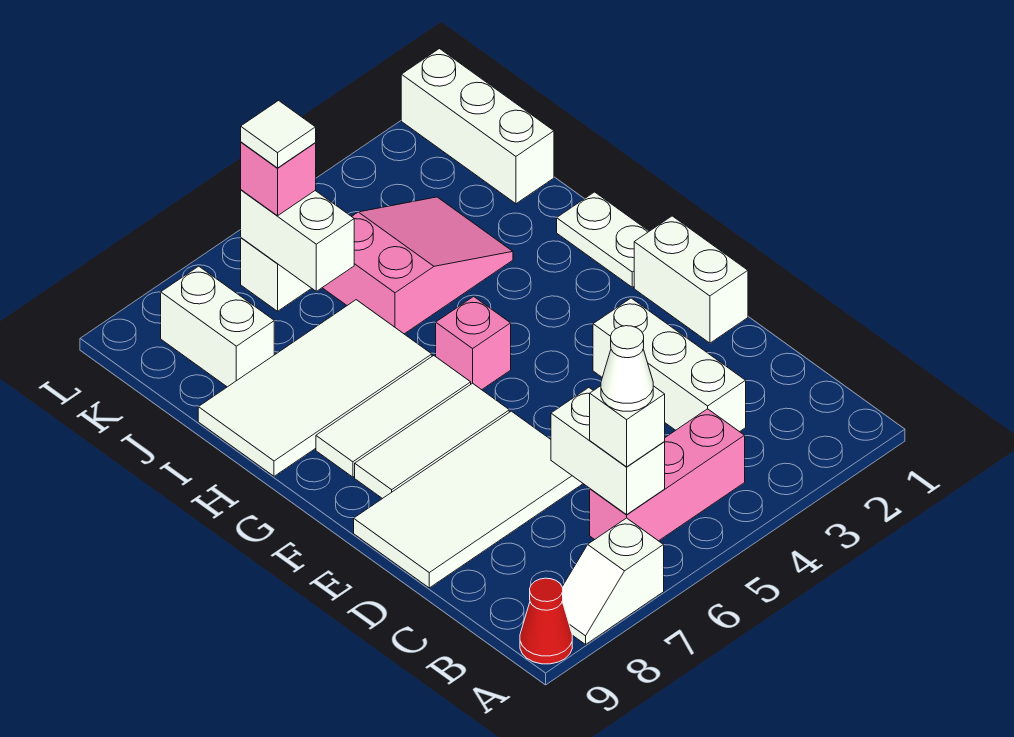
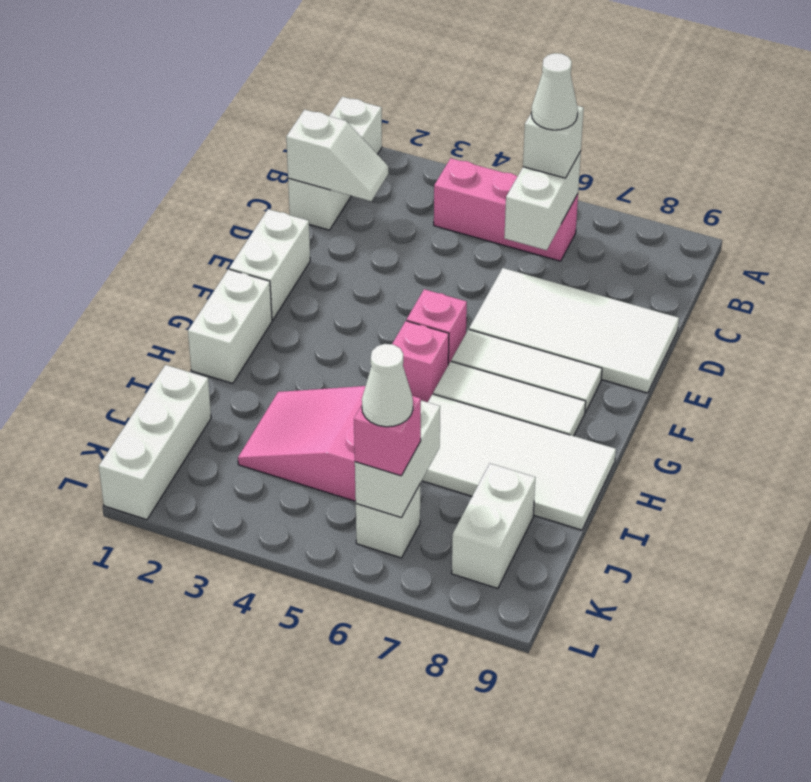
white slope A7:A8 level 1 top 7 -> white slope C1:C2 level 2 top 1
red cone A9 level 1 -> none
white brick C3:E3 level 1 -> white brick A1:C1 level 1
none -> pink brick F5 level 1
white plate G1:H1 level 1 -> white brick G1:H1 level 1
white tile K6 level 4 -> white cone K6 level 4

